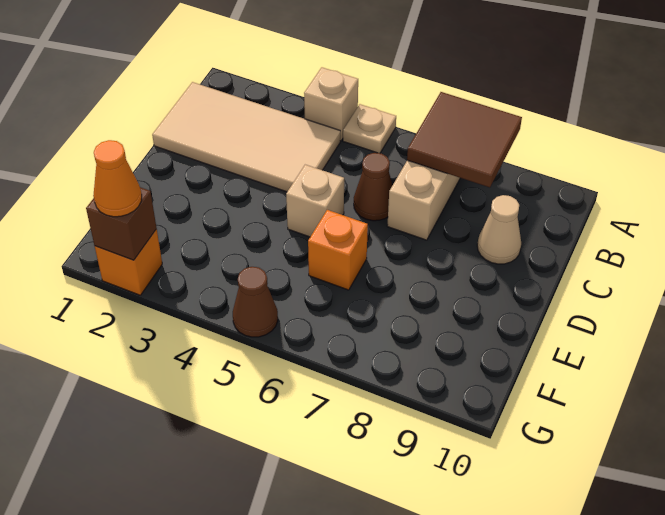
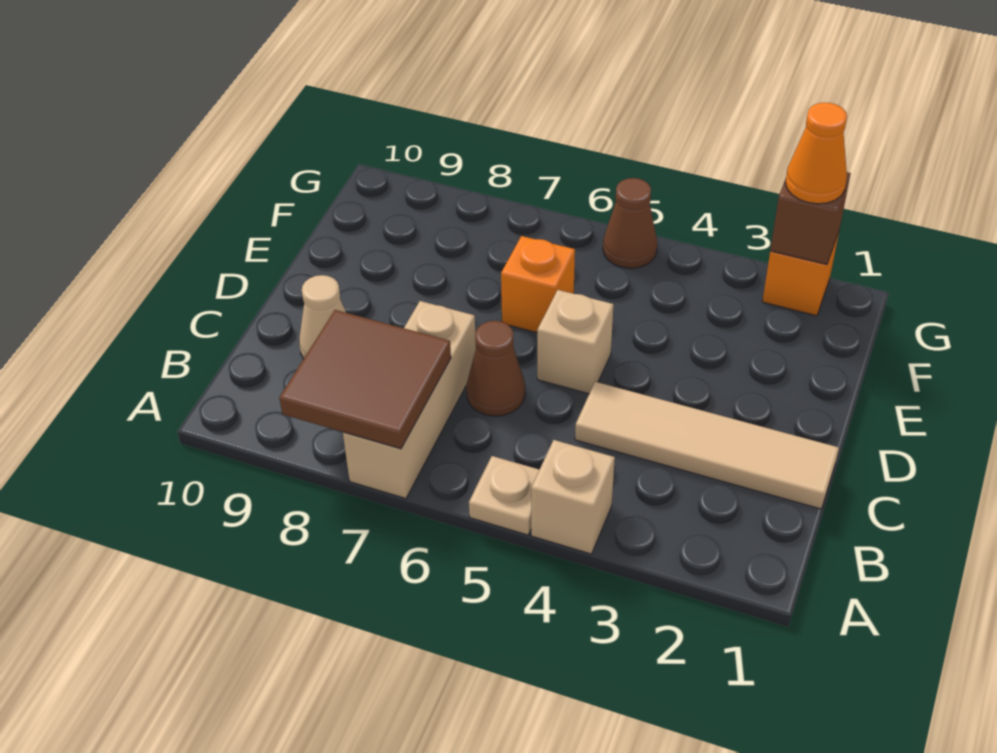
tan tile B1:C4 level 1 -> tan tile C1:C4 level 1

